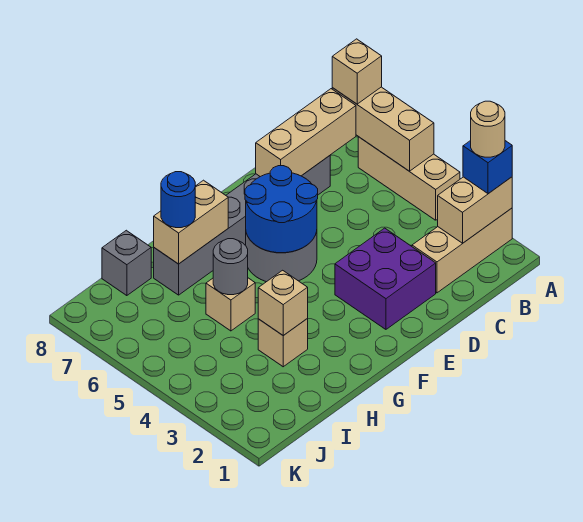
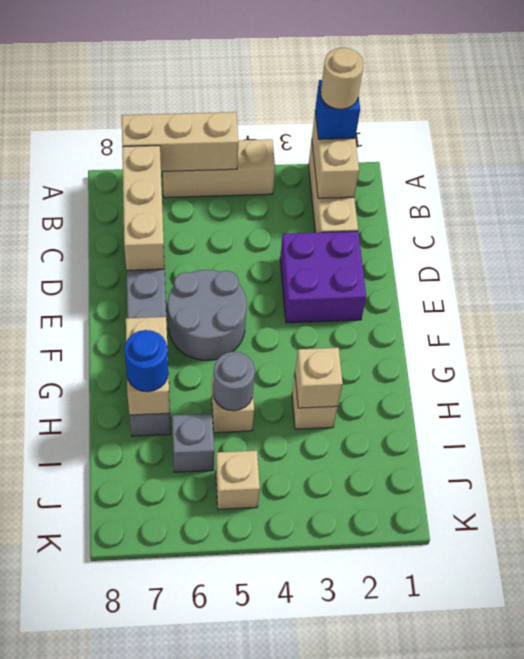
tan brick A7 level 3 -> tan brick J5 level 1
blue round brick E5:F6 level 2 -> none
grey brick I8 level 1 -> grey brick I6 level 1

